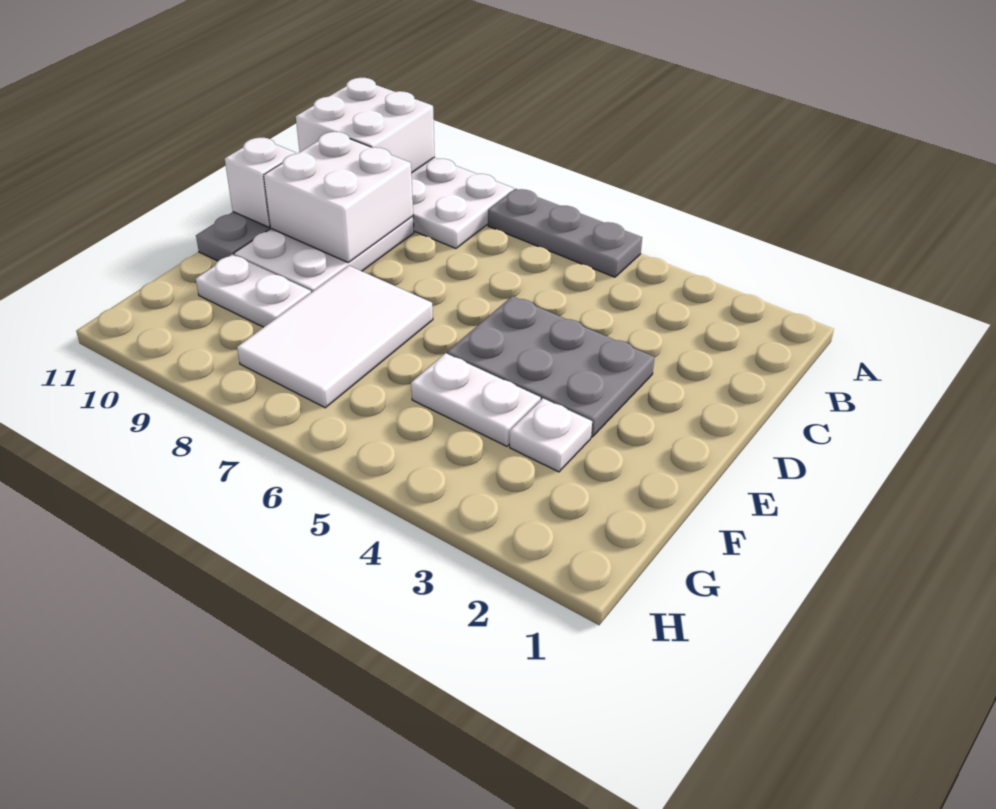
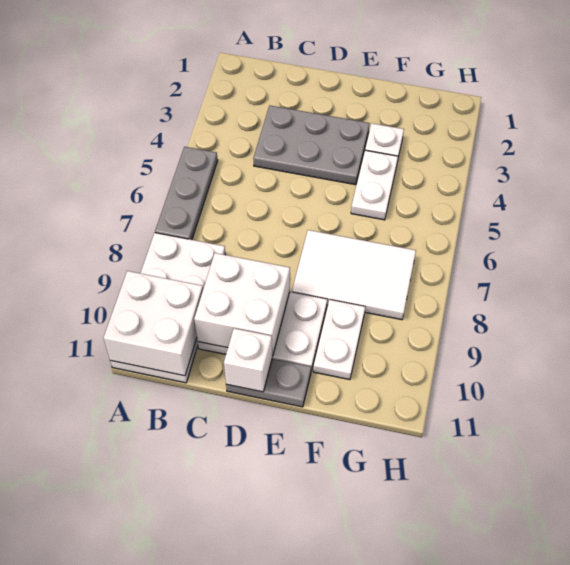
grey plate D3:E5 level 1 -> grey plate C3:E4 level 1

